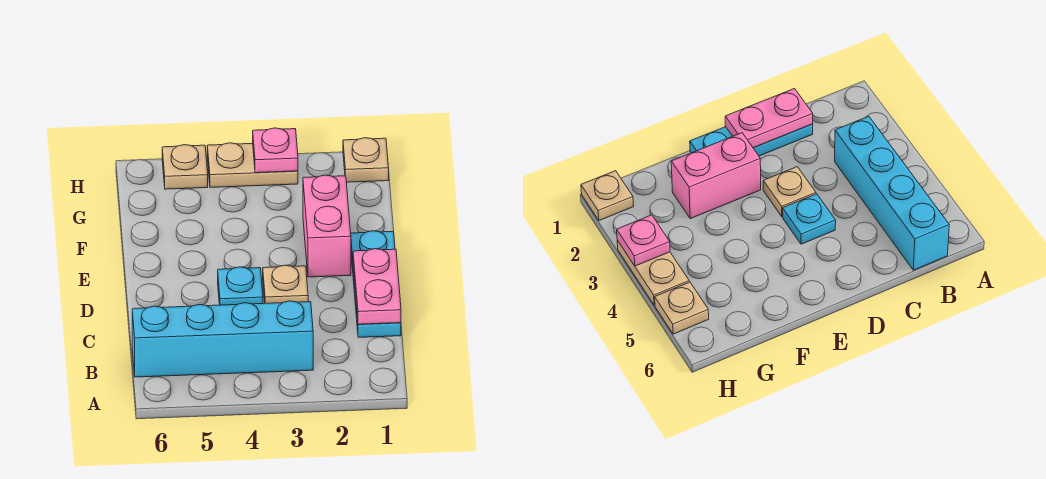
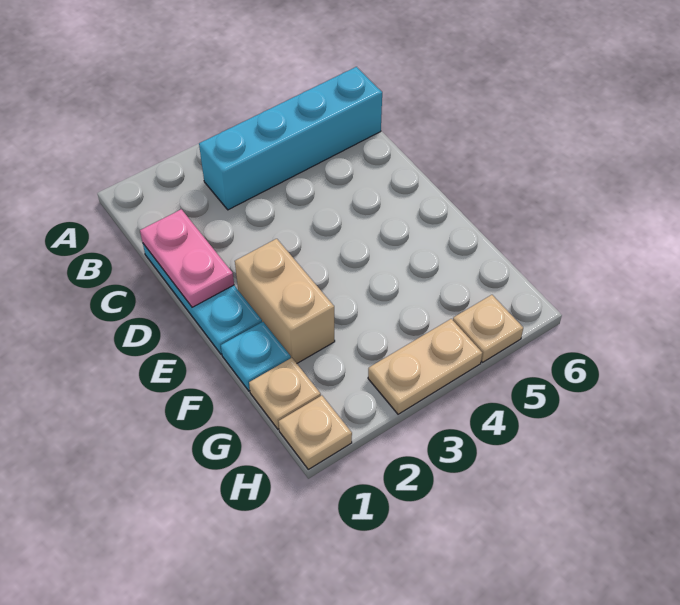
tan plate D3 level 1 -> tan plate G1 level 1
cyan plate D4 level 1 -> cyan plate F1 level 1
pink brick E2:F2 level 1 -> tan brick E2:F2 level 1
pink plate H3 level 2 -> none

